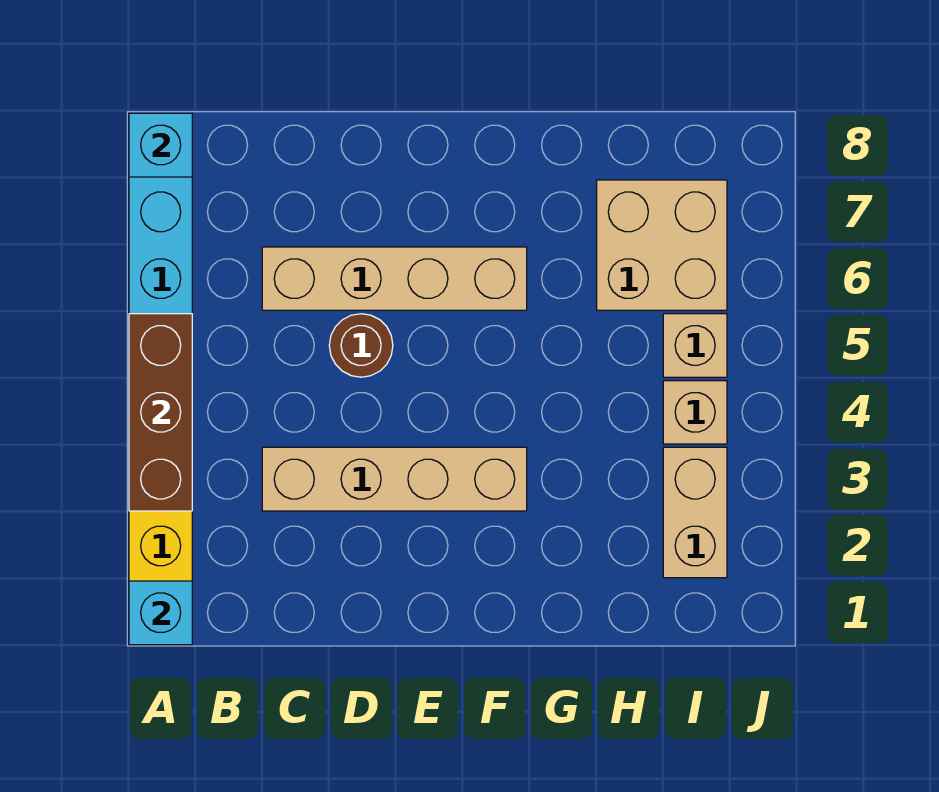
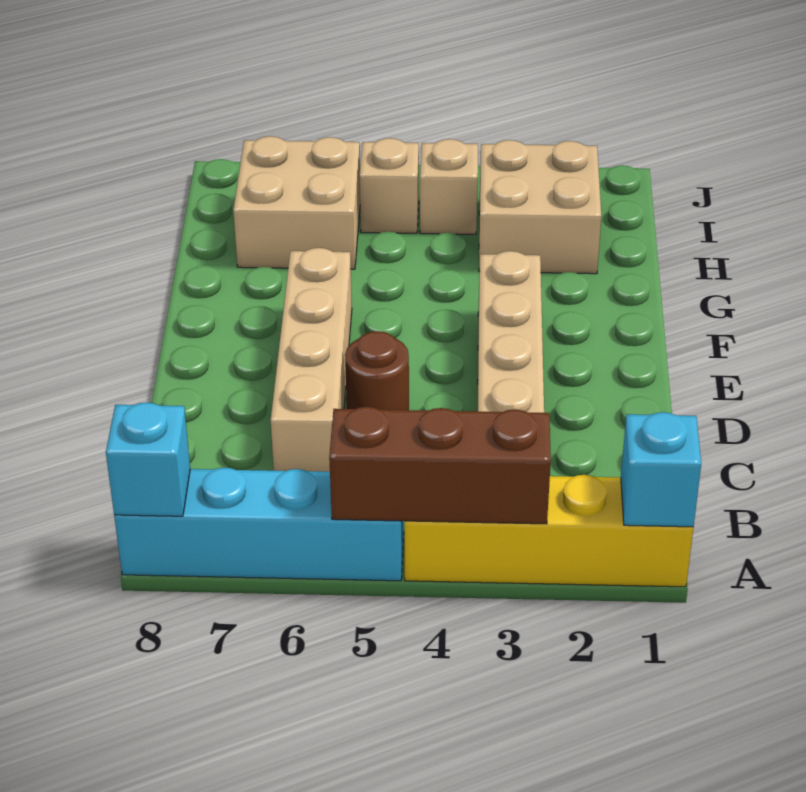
tan brick I2:I3 level 1 -> tan brick H2:I3 level 1

